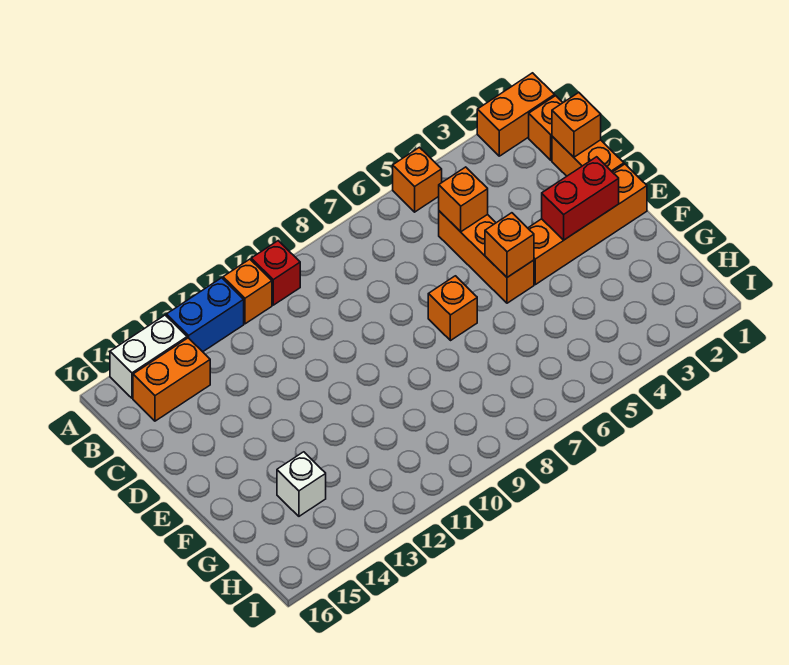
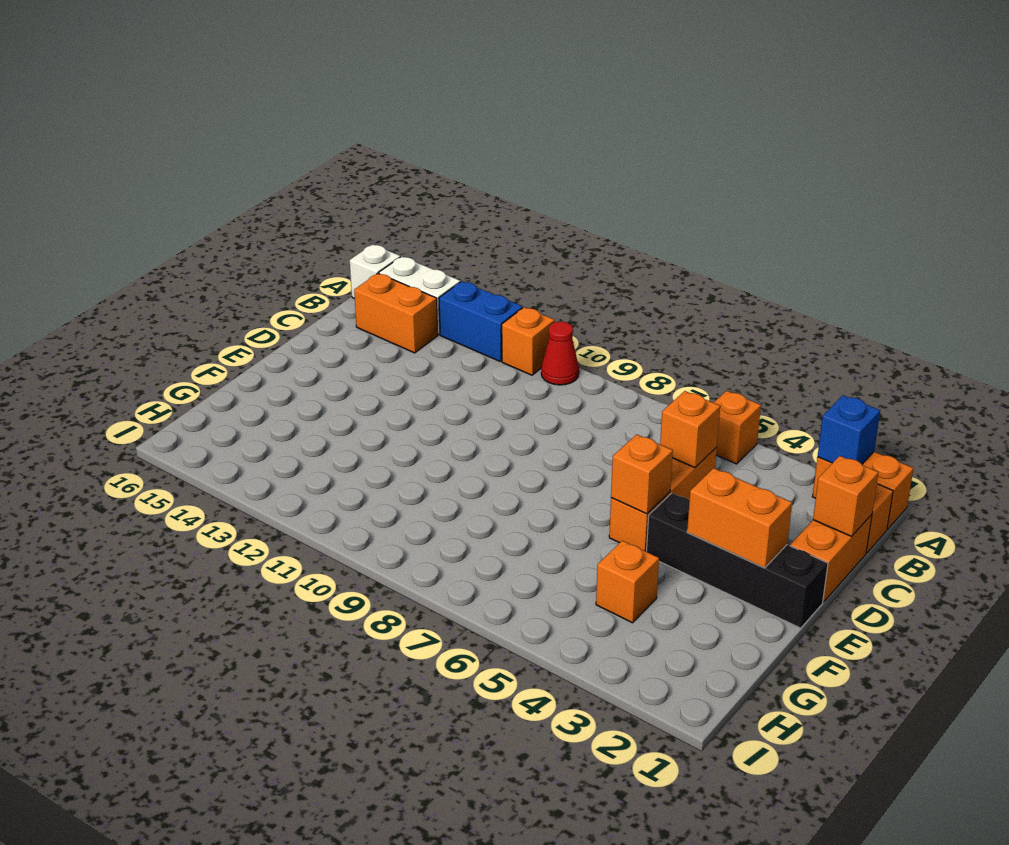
none -> blue brick A2 level 2
red brick A10 level 1 -> red cone A10 level 1
orange brick E1:E4 level 1 -> black brick E1:E4 level 1
red brick E2:E3 level 2 -> orange brick E2:E3 level 2
orange brick E7 level 1 -> orange brick G4 level 1
white brick G14 level 1 -> white brick A16 level 1

